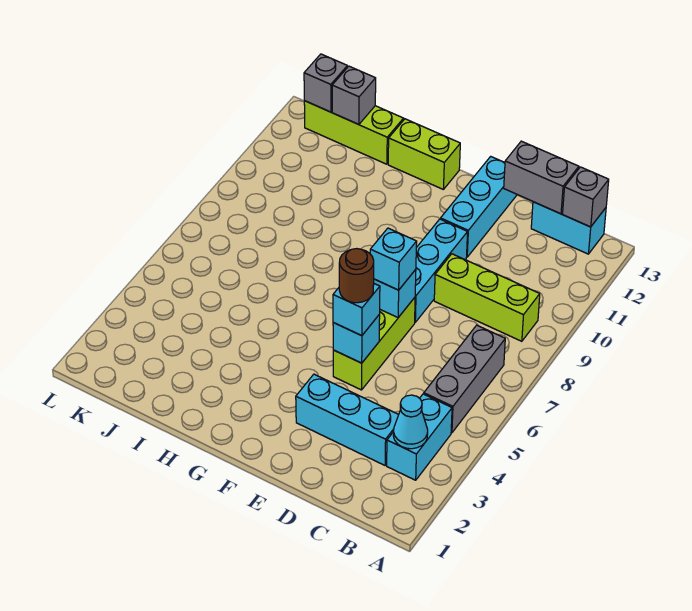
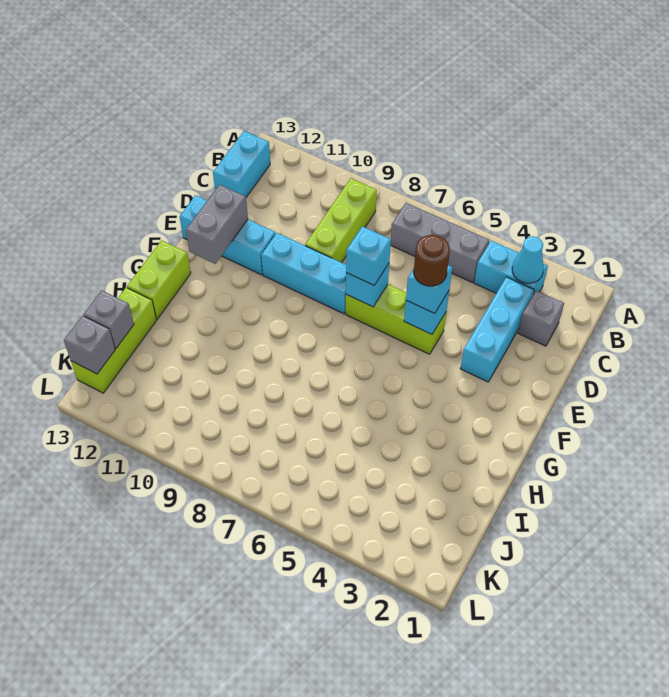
grey brick B13 level 2 -> grey brick C2 level 1
grey brick C13:D13 level 2 -> grey brick E12:F12 level 2

